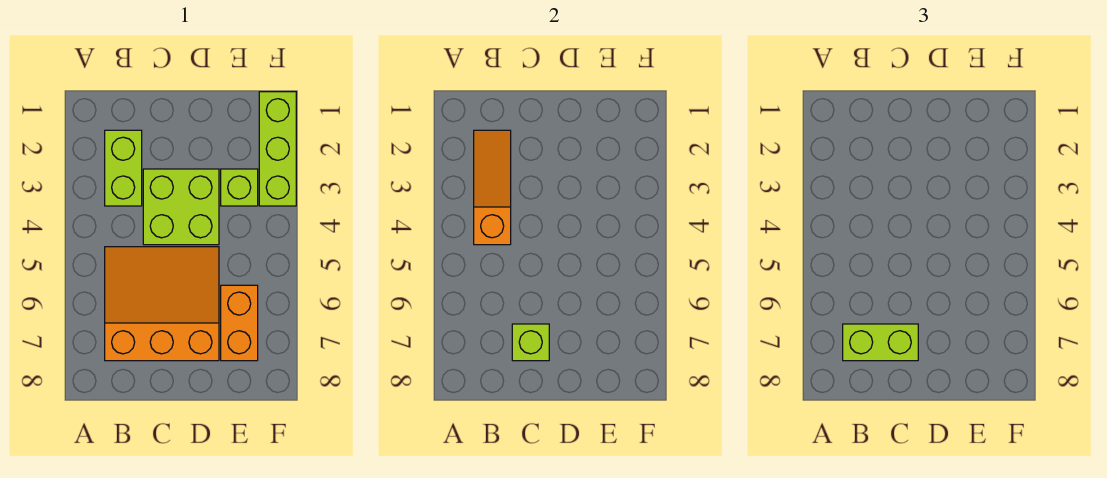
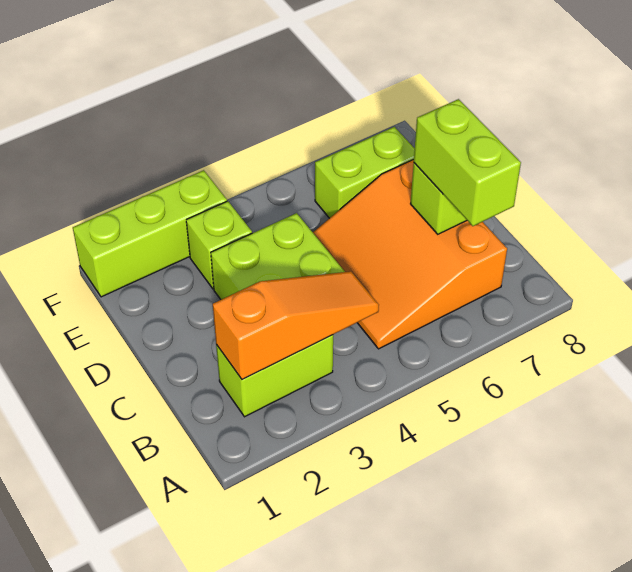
orange slope B2:B4 level 2 top 4 -> orange slope B2:B4 level 2 top 2
orange brick E6:E7 level 1 -> lime brick E6:E7 level 1

